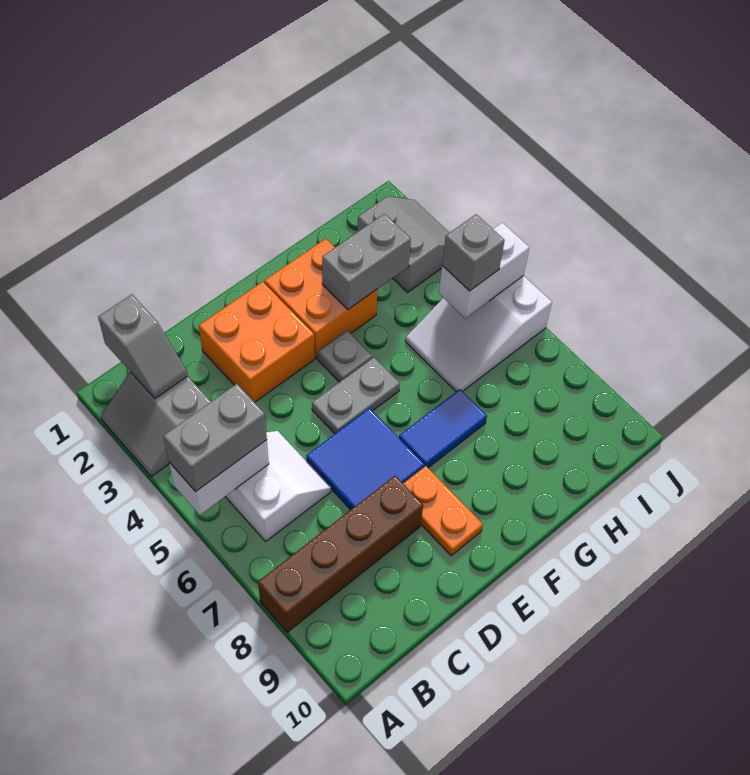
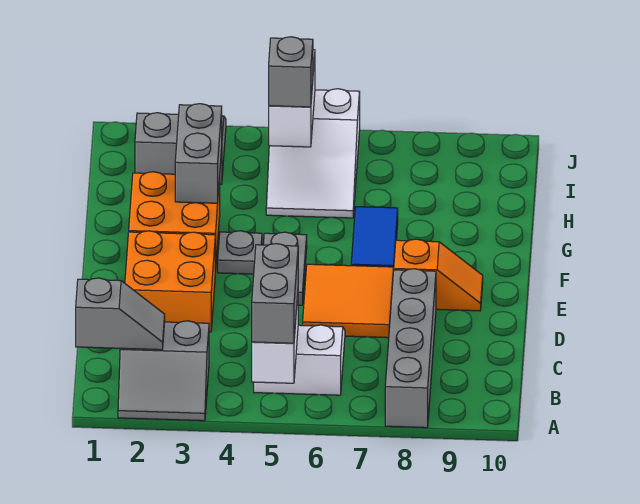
brown brick A8:D8 level 1 -> grey brick A8:D8 level 1
blue tile D6:E7 level 1 -> orange tile D6:E7 level 1
orange plate E8:E9 level 1 -> orange slope E8:E9 level 1 top 8

